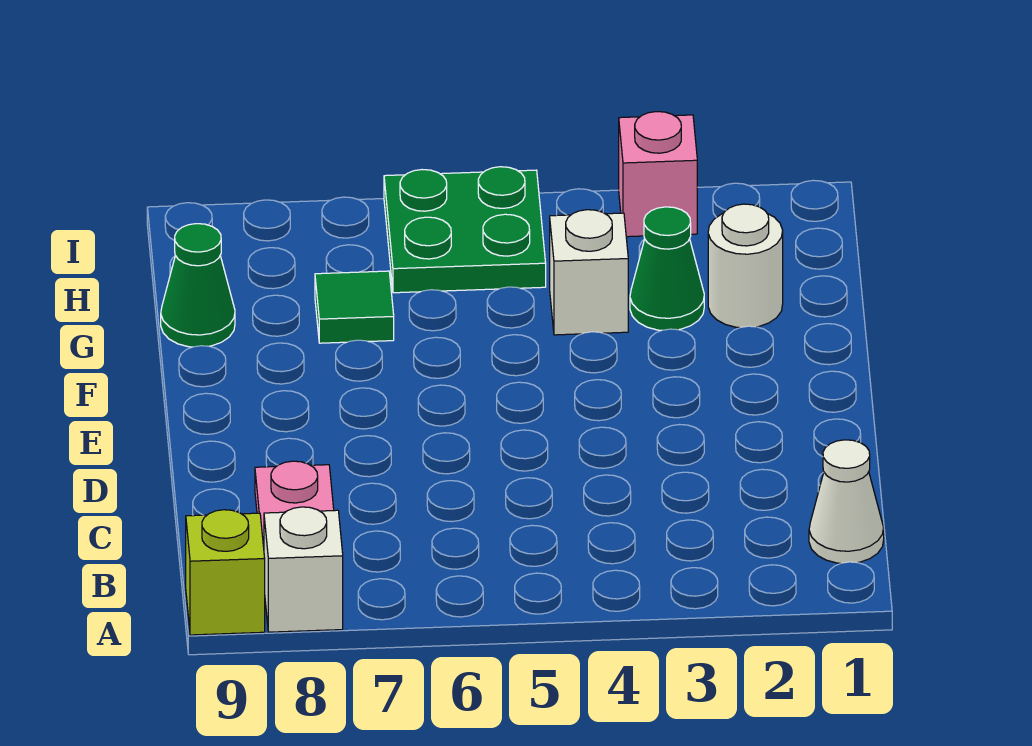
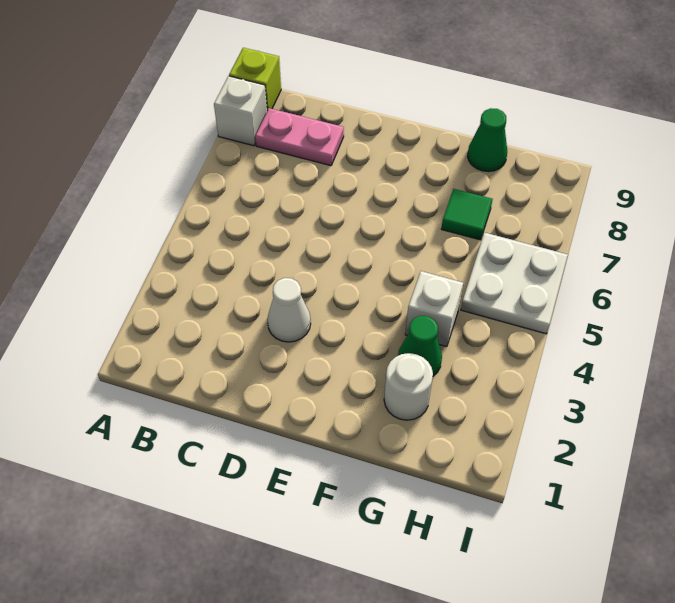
white cone B1 level 1 -> white cone D3 level 1
green plate H5:I6 level 1 -> white plate H5:I6 level 1
pink brick I3 level 1 -> none

